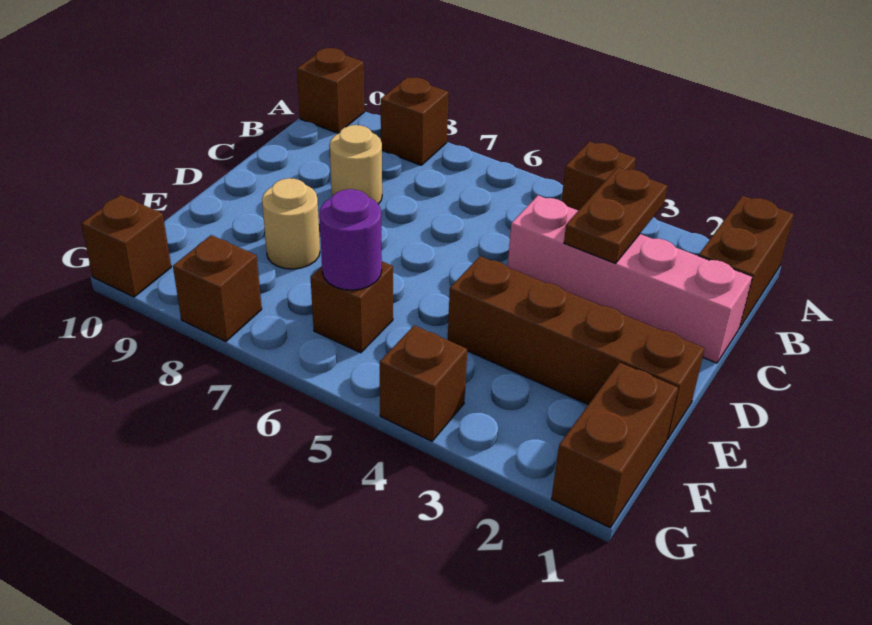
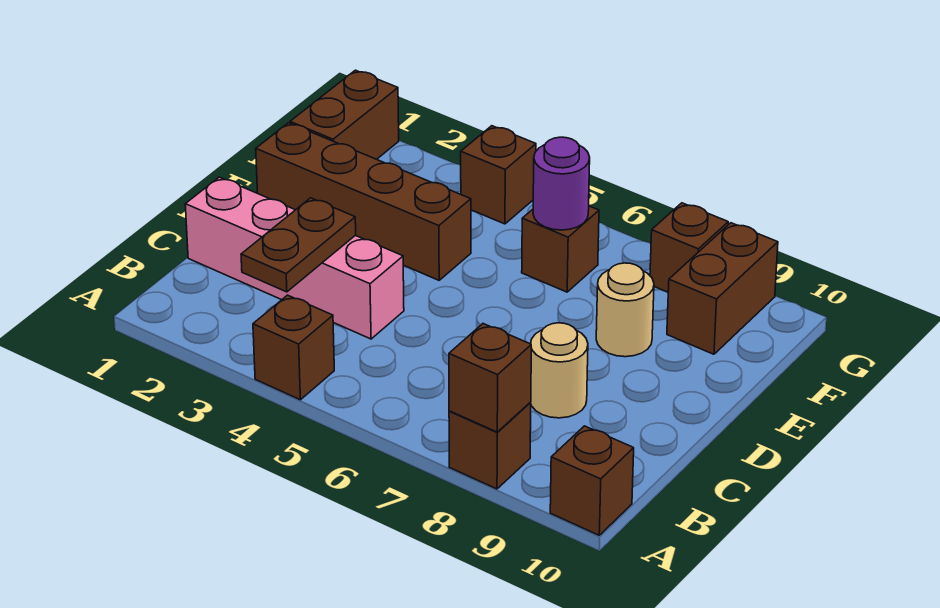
brown brick A1:B1 level 1 -> brown brick F9:G9 level 1
brown brick G10 level 1 -> brown brick A8 level 2

